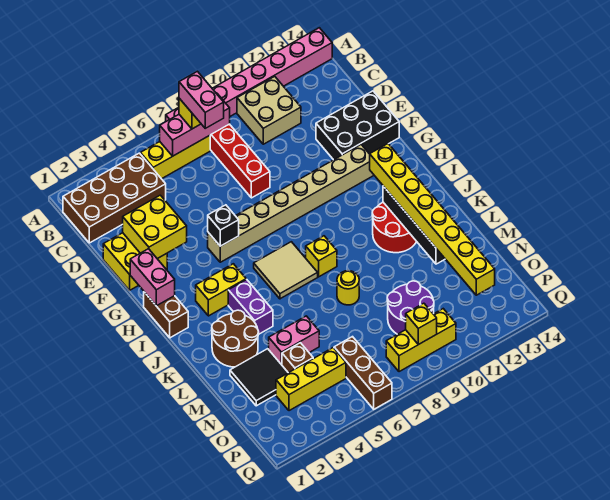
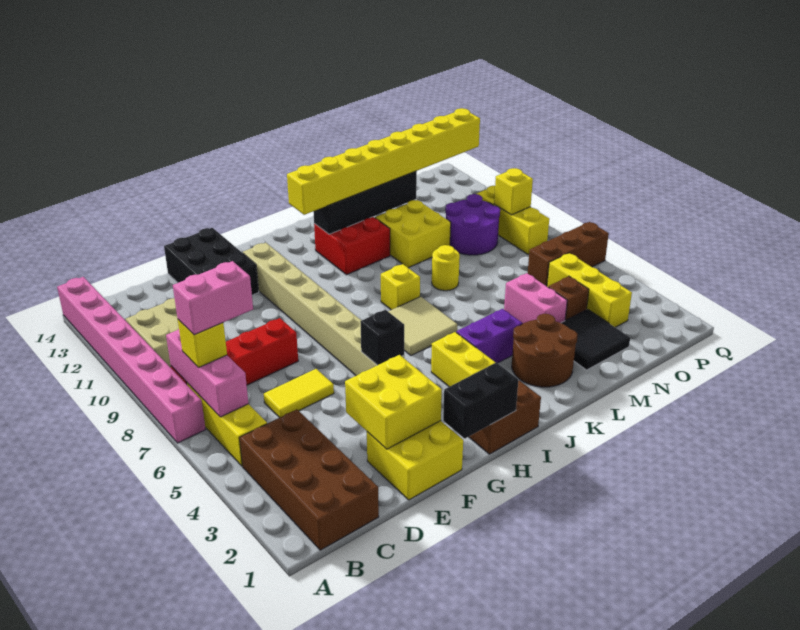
none -> yellow tile D6:E6 level 1
pink brick G1:H1 level 2 -> black brick G1:H1 level 2
red round brick J11:K12 level 1 -> red brick J11:K12 level 1
none -> yellow brick L10:M11 level 1

